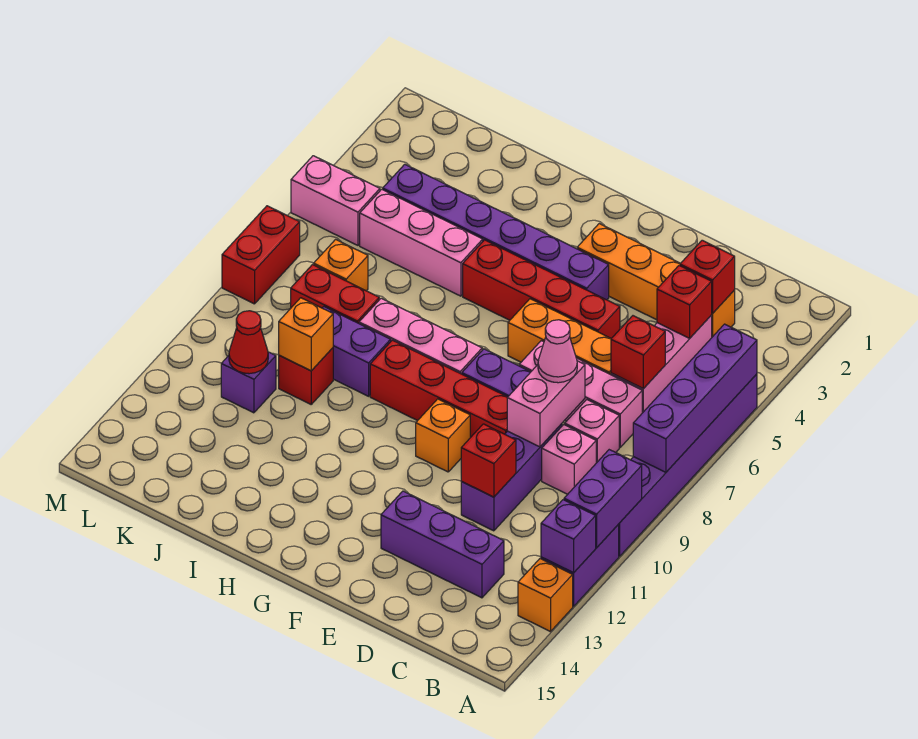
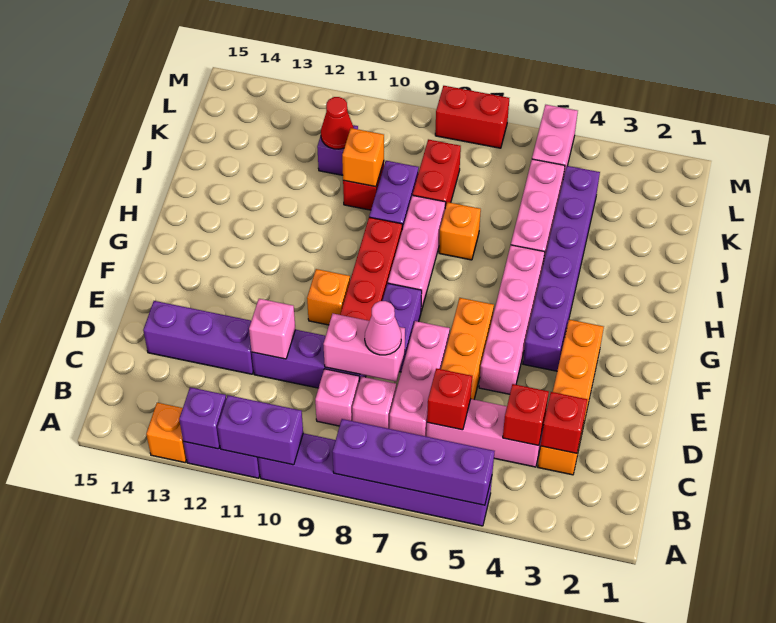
purple brick C13:E13 level 1 -> purple brick D12:D14 level 1
red brick D11 level 2 -> pink brick D11 level 2
red brick E5:H5 level 1 -> pink brick E5:H5 level 1
orange brick K7 level 1 -> orange brick I7 level 1

